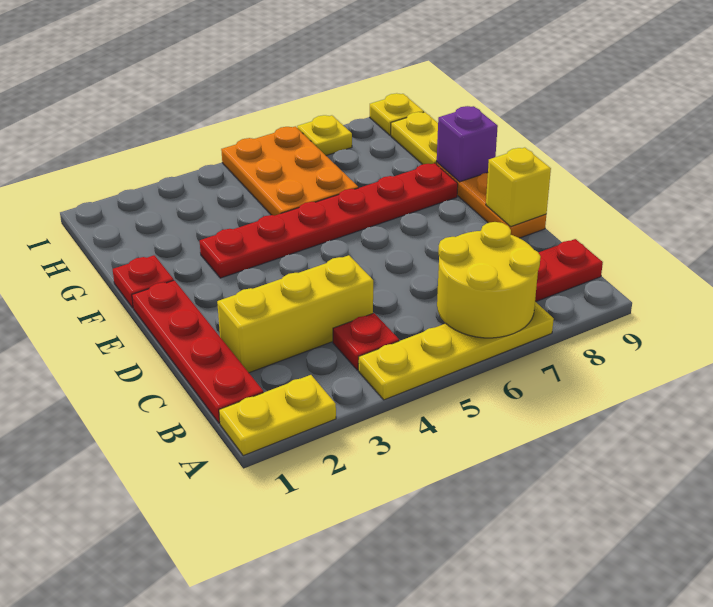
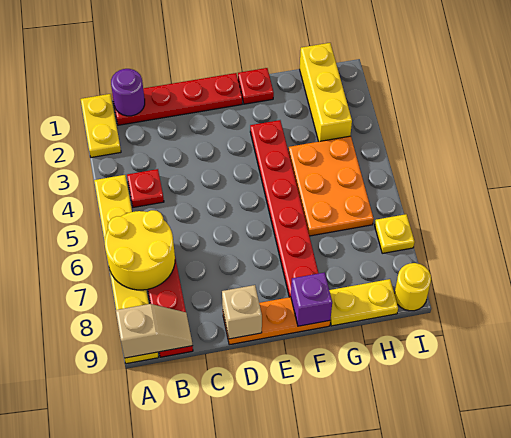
yellow plate A4:A7 level 1 -> yellow plate A4:A9 level 1
none -> tan slope A9:B9 level 2 top A
none -> purple round brick B1 level 2
yellow brick C2:C4 level 1 -> yellow brick H1:H3 level 1
yellow brick D9 level 2 -> tan brick D9 level 2
orange plate G5:I6 level 1 -> orange plate G4:H6 level 1
yellow plate I9 level 1 -> yellow round brick I9 level 1

